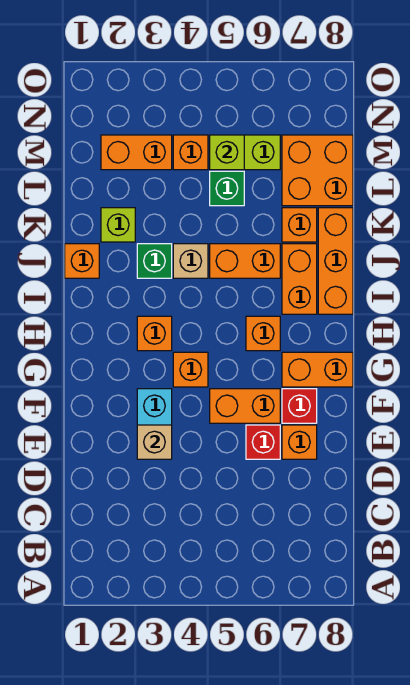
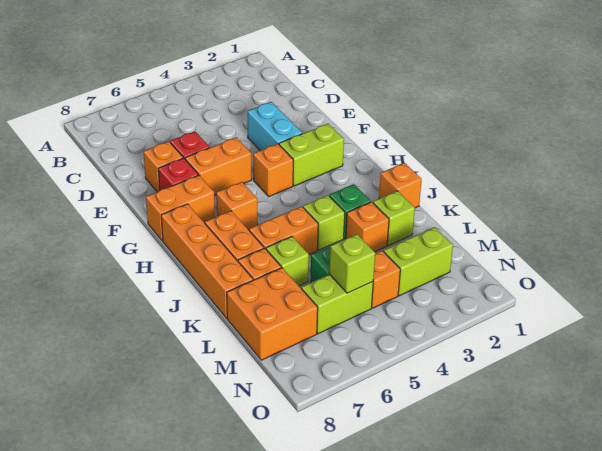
tan brick E3 level 2 -> none
none -> lime brick G2:G3 level 1
orange brick H3 level 1 -> orange brick K3 level 1
orange brick I8:K8 level 1 -> orange brick H8:K8 level 1
tan brick J4 level 1 -> lime brick J4 level 1
none -> lime brick K6 level 1
orange brick M2:M3 level 1 -> lime brick M2:M3 level 1

